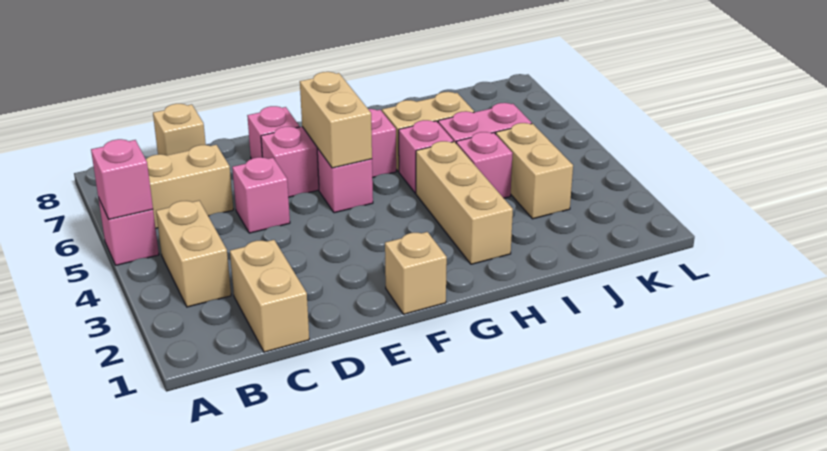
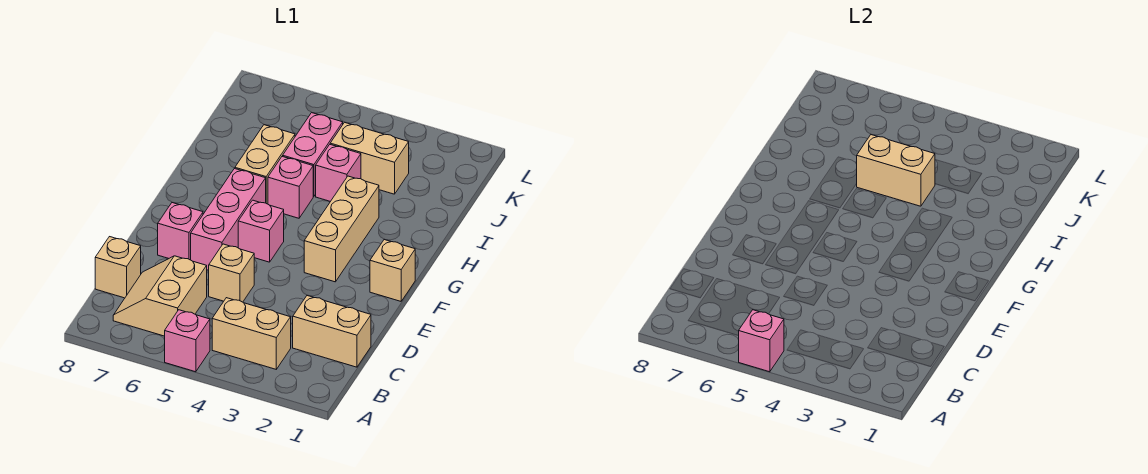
pink brick D5 level 1 -> tan brick D5 level 1
tan brick F5:F6 level 2 -> tan brick I4:I5 level 2
tan brick H2:H4 level 1 -> tan brick F3:H3 level 1

